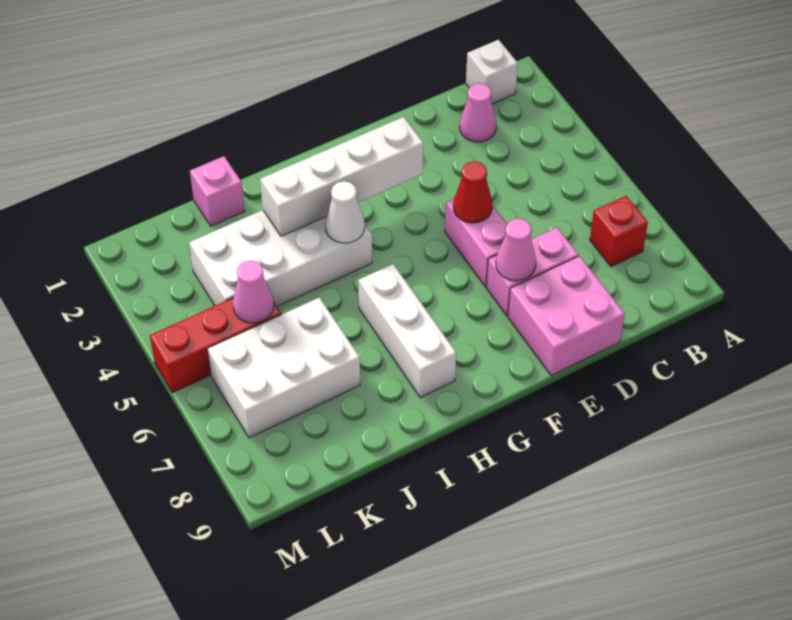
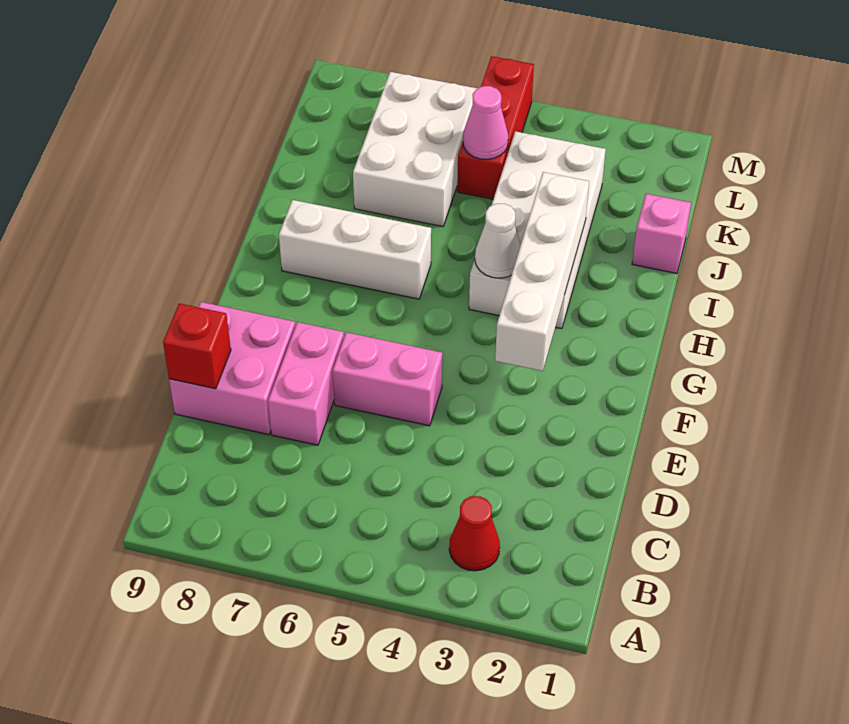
white brick B1 level 1 -> none
red brick B7 level 1 -> red brick D9 level 2
pink cone C2 level 1 -> none
red cone E5 level 2 -> red cone B3 level 1
pink cone E7 level 2 -> none

